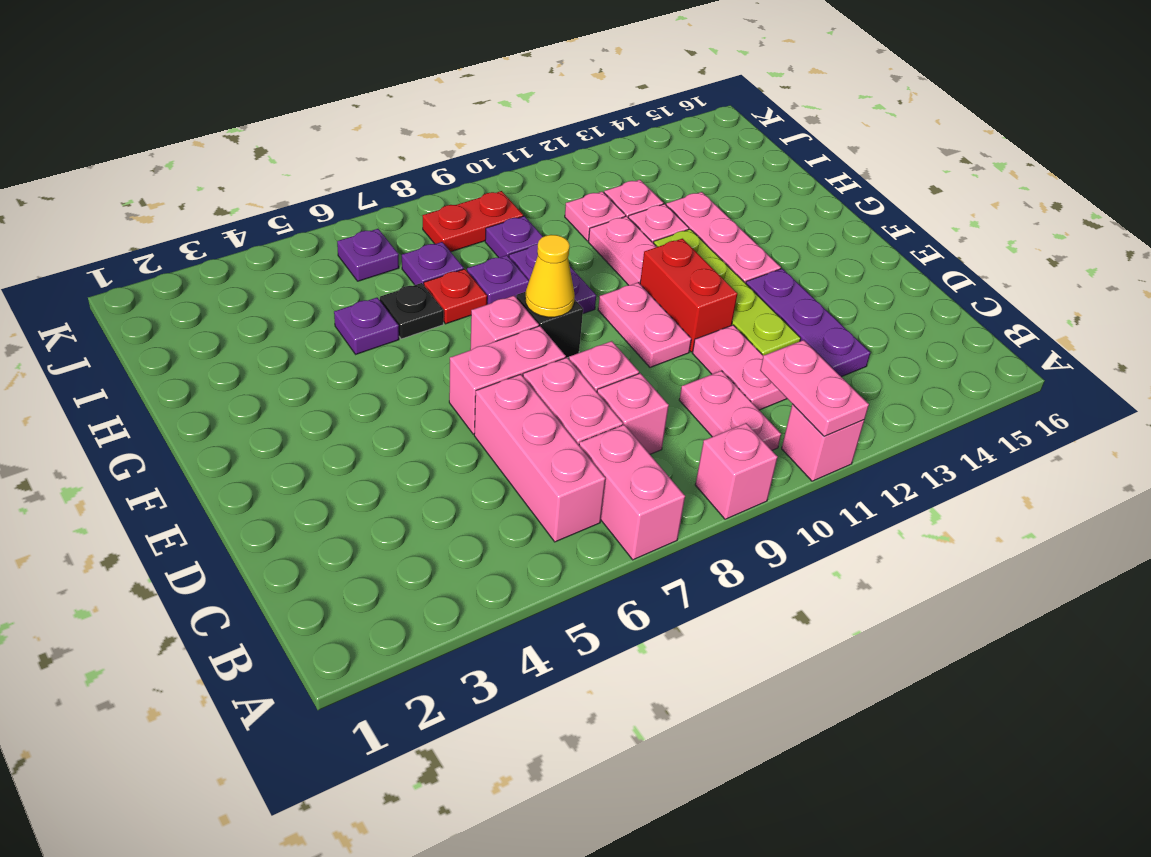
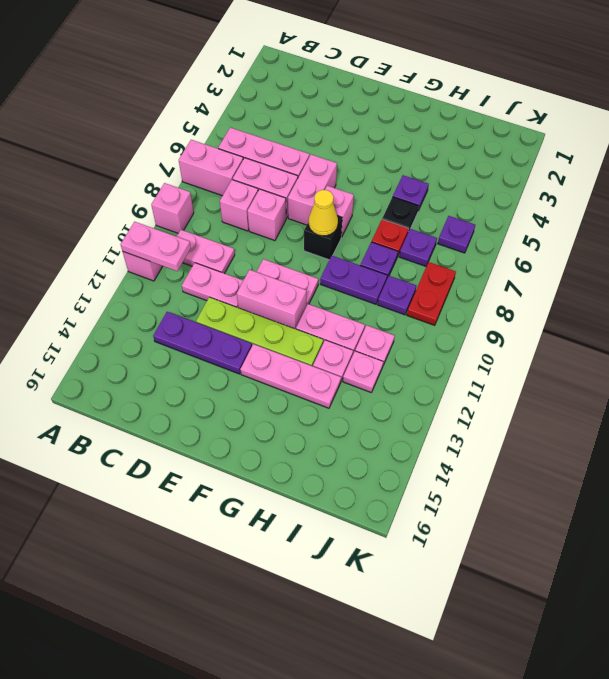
red brick E11:F11 level 1 -> pink brick E11:F11 level 1

